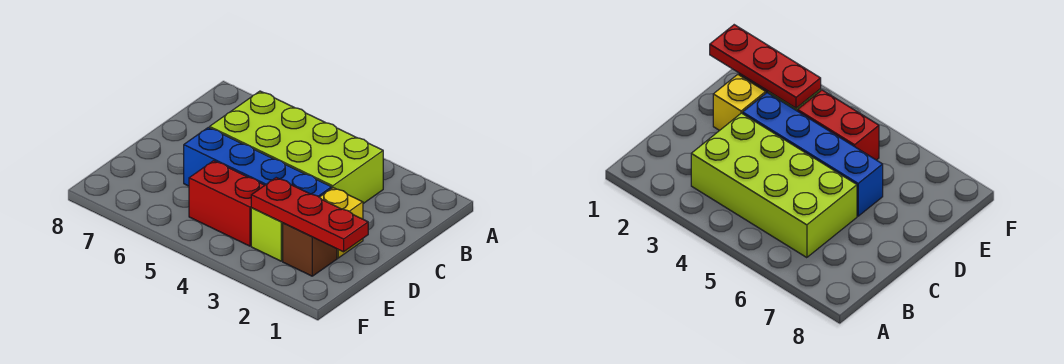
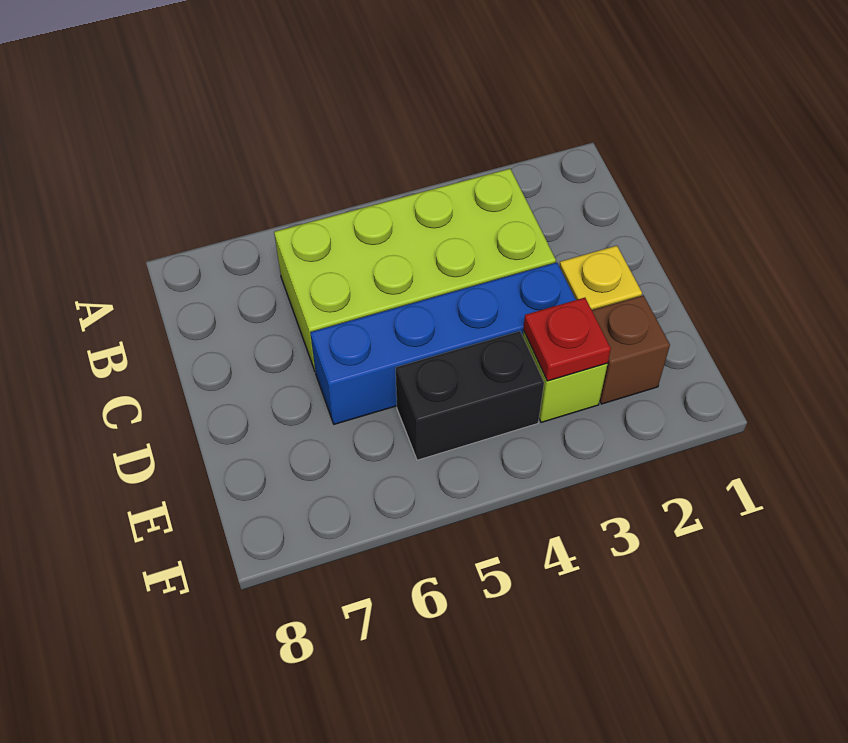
red plate E1:E3 level 2 -> red plate E3 level 2
red brick E4:E5 level 1 -> black brick E4:E5 level 1

